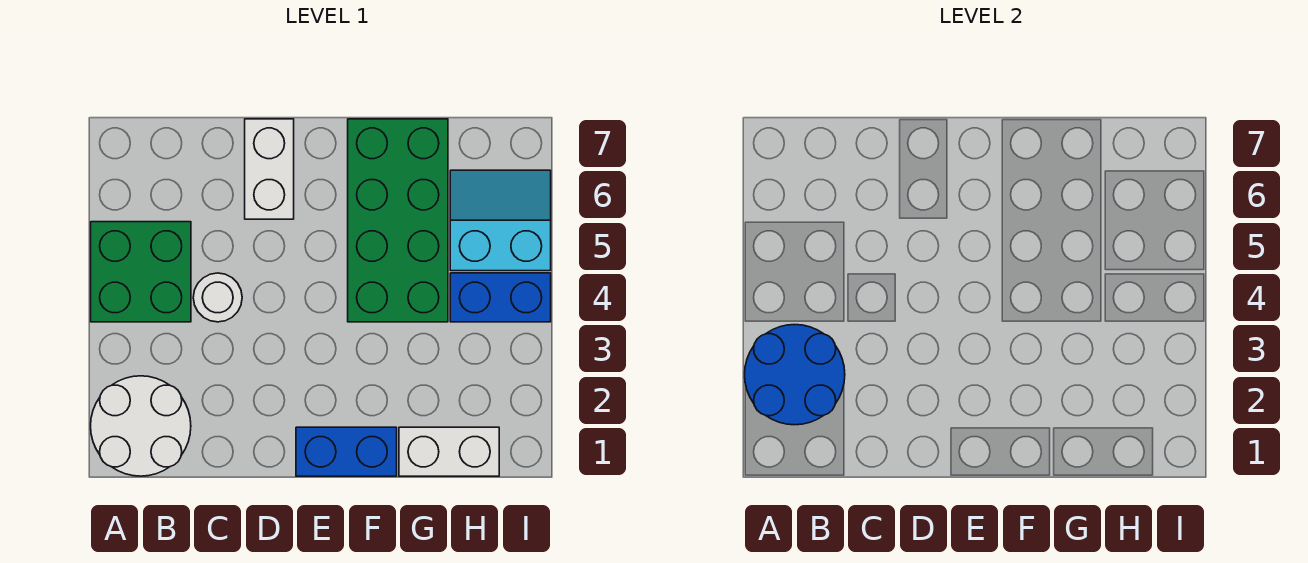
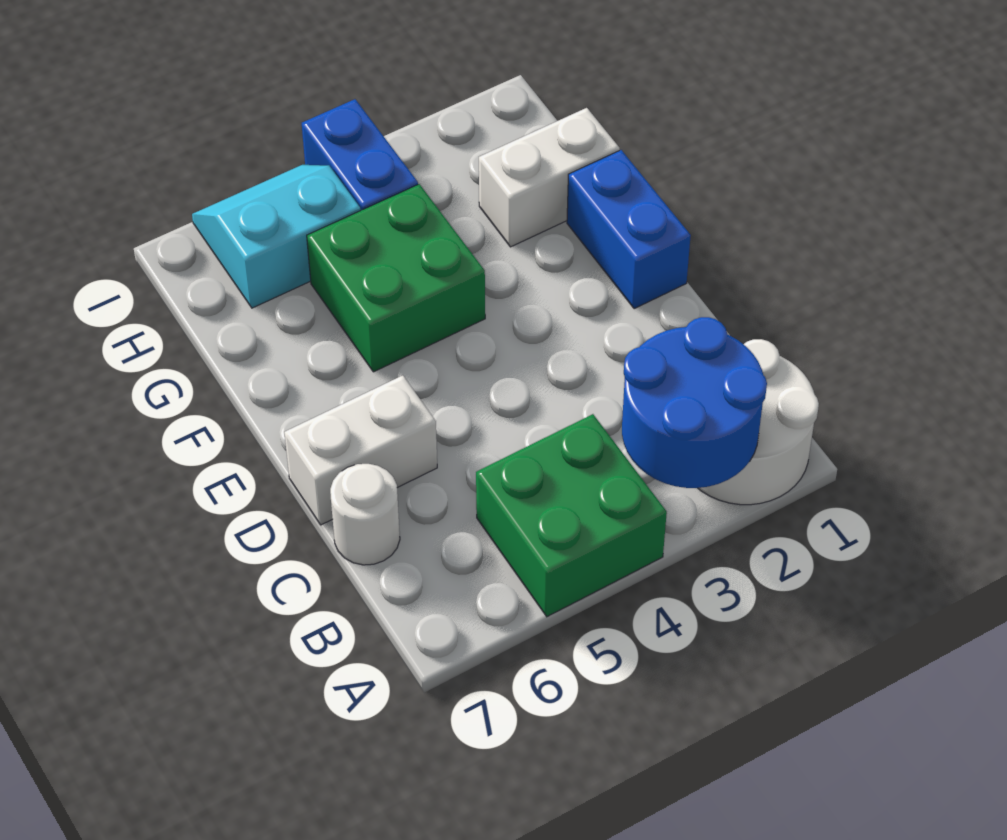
white round brick C4 level 1 -> white round brick C7 level 1
green brick F4:G7 level 1 -> green brick F4:G5 level 1
white brick G1:H1 level 1 -> white brick G1:G2 level 1
cyan slope H5:I6 level 1 top 5 -> cyan slope H5:I6 level 1 top H

